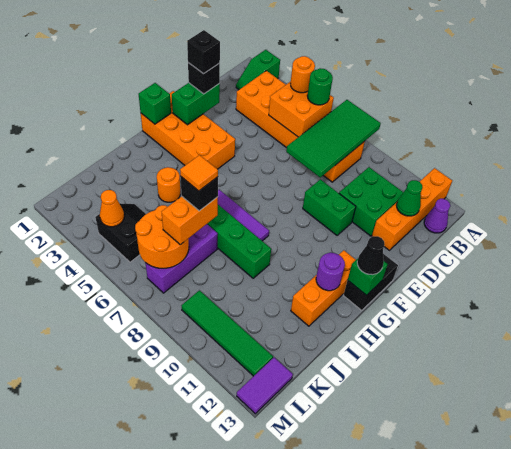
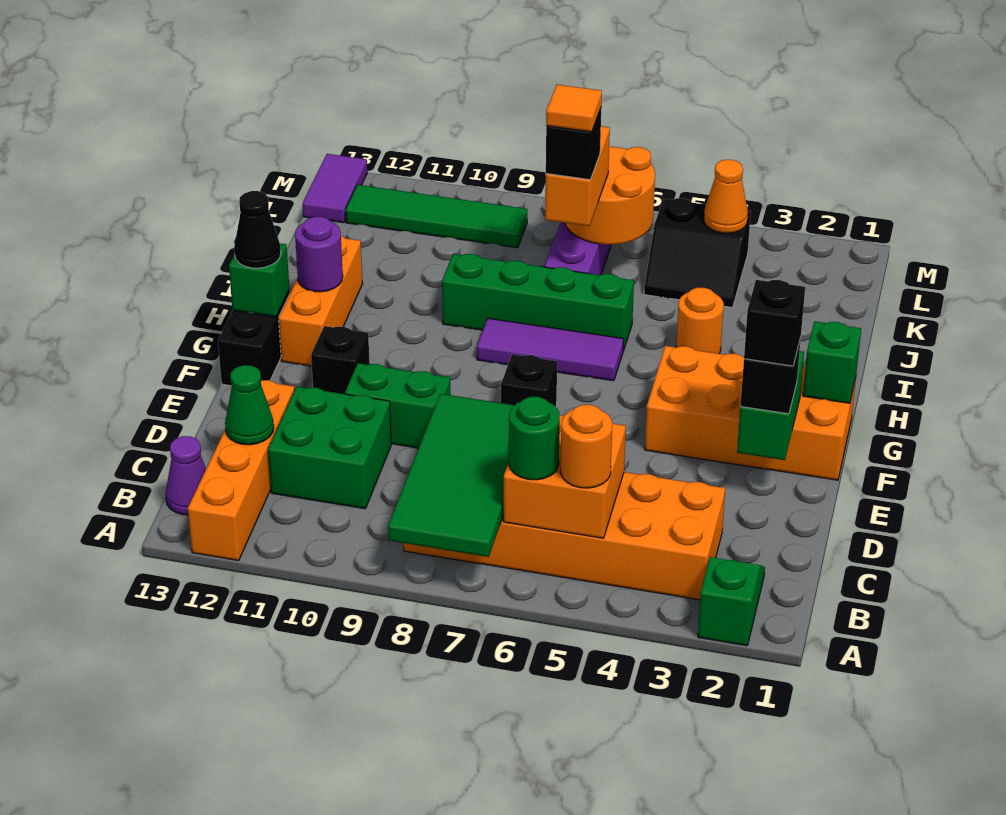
none -> black brick F7 level 1
none -> black brick F11 level 1

